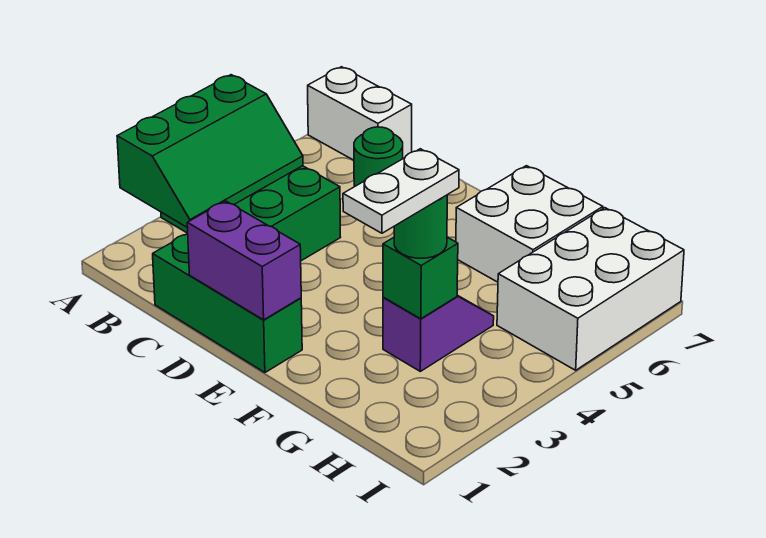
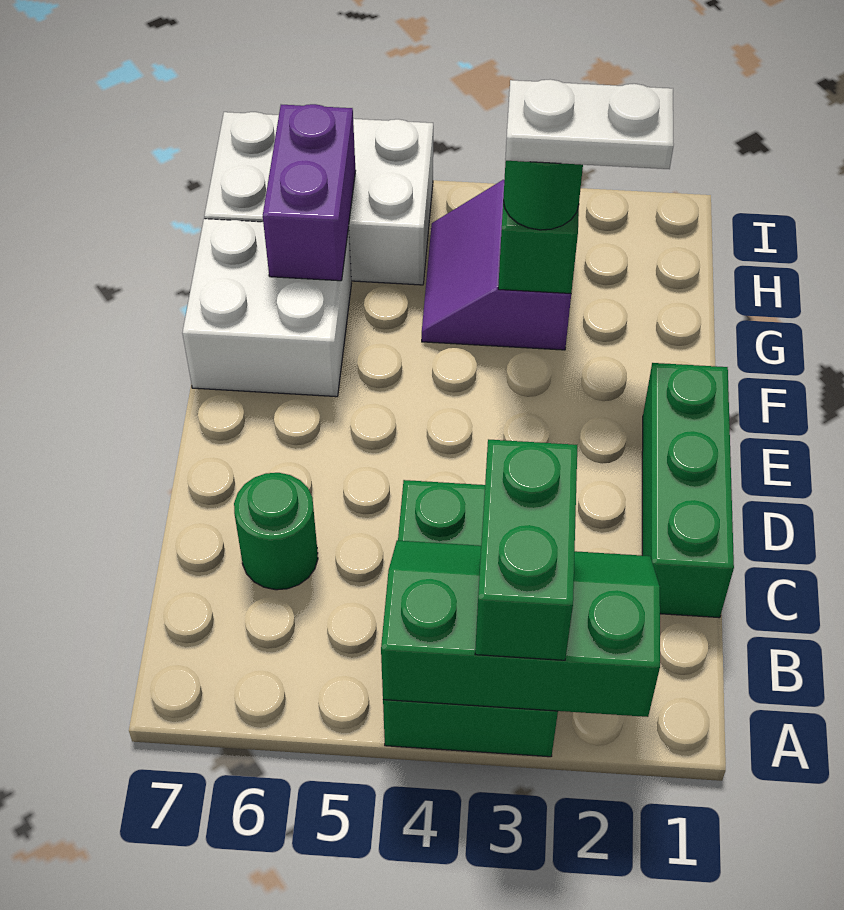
none -> green brick A3:B3 level 3
white brick A7:B7 level 1 -> none
purple brick D1:E1 level 2 -> purple brick G6:H6 level 2
purple slope G3:G4 level 1 top 3 -> purple slope G3:H4 level 1 top 3

